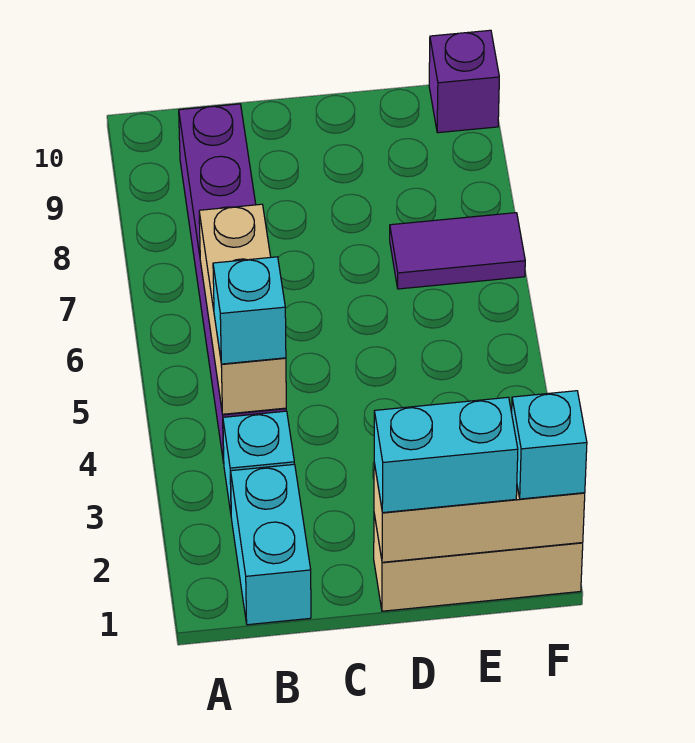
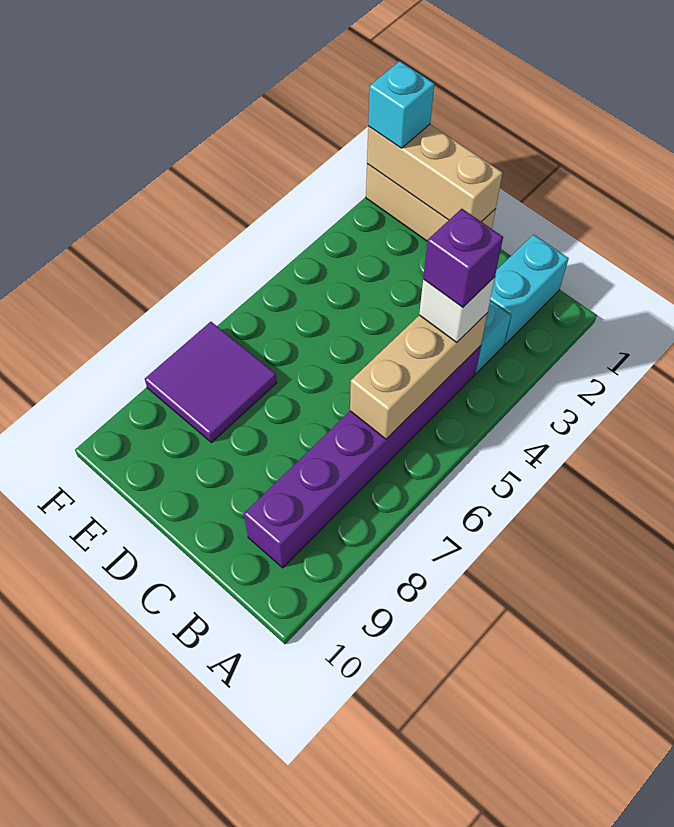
cyan brick B4 level 3 -> white brick B4 level 3
cyan brick D1:E1 level 3 -> none
purple tile E7:F7 level 1 -> purple tile E7:F8 level 1
purple brick F10 level 1 -> purple brick B4 level 4

